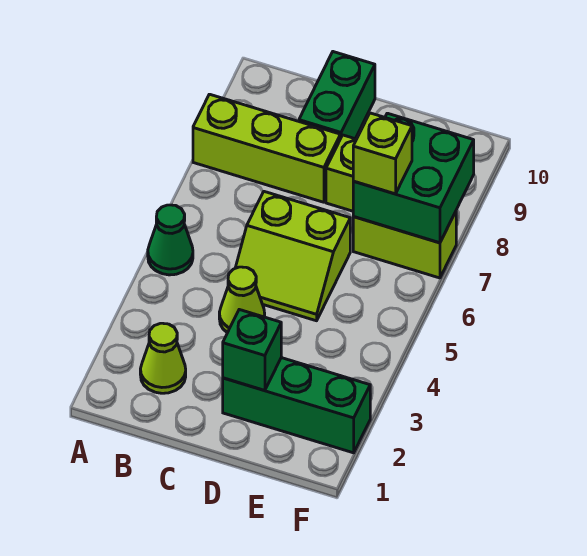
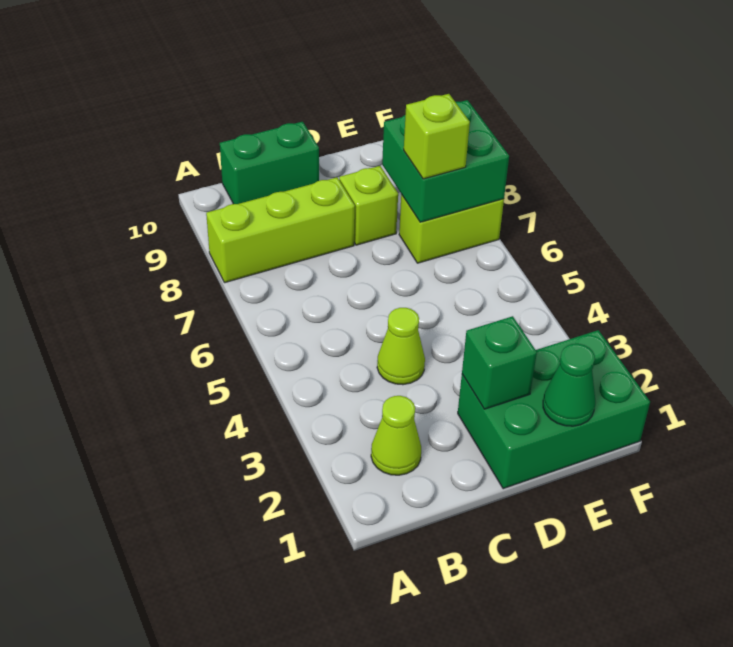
green cone A5 level 1 -> green cone E1 level 2
lime slope C5:D6 level 1 top 6 -> none
green brick C9:C10 level 1 -> green brick B10:C10 level 1
green brick D2:F2 level 1 -> green brick D1:F2 level 1

